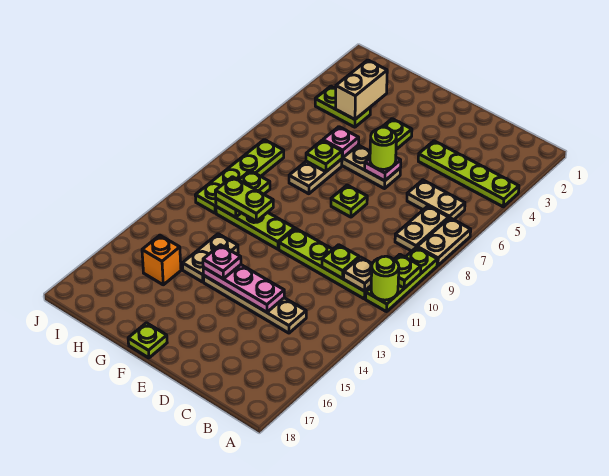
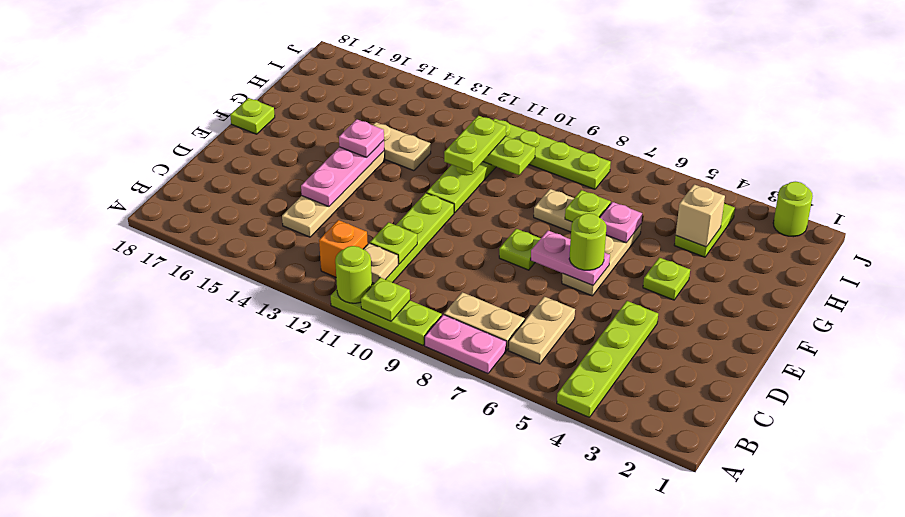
tan plate A7:A8 level 1 -> pink plate A7:A8 level 1
pink plate E6 level 2 -> pink plate E6:E7 level 2
tan brick H3:H4 level 2 -> tan brick H4 level 2
orange brick H15 level 1 -> orange brick B12 level 1
none -> lime round brick J2 level 1

